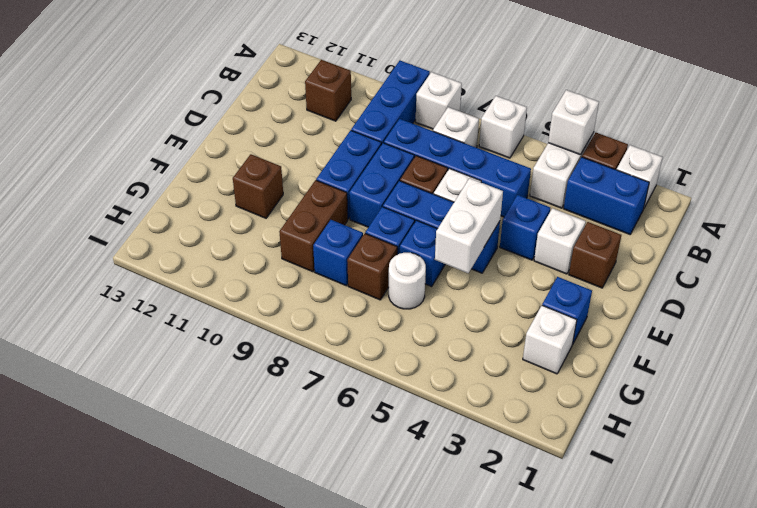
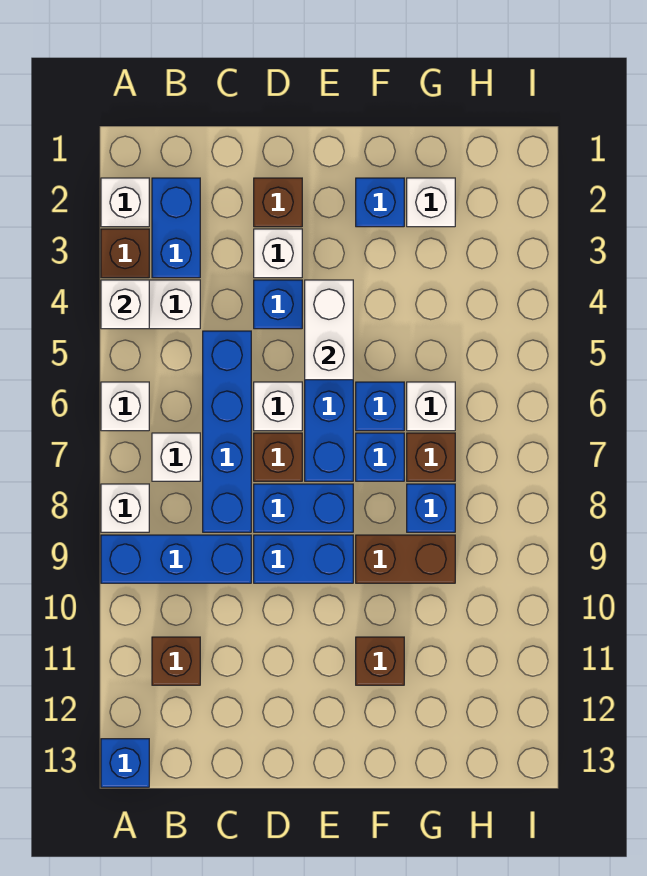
none -> blue brick A13 level 1
white brick E5:F5 level 2 -> white brick E4:E5 level 2
white round brick G6 level 1 -> white brick G6 level 1

